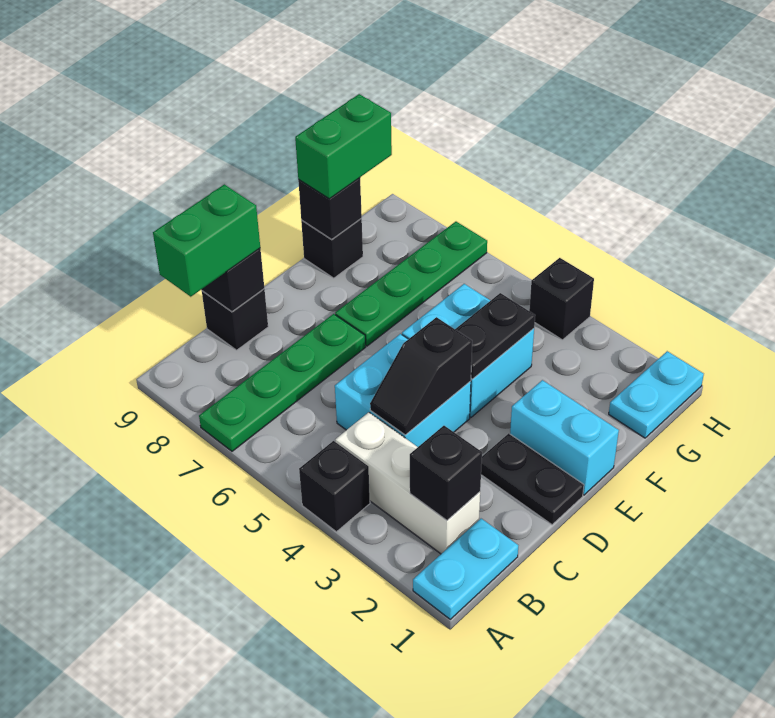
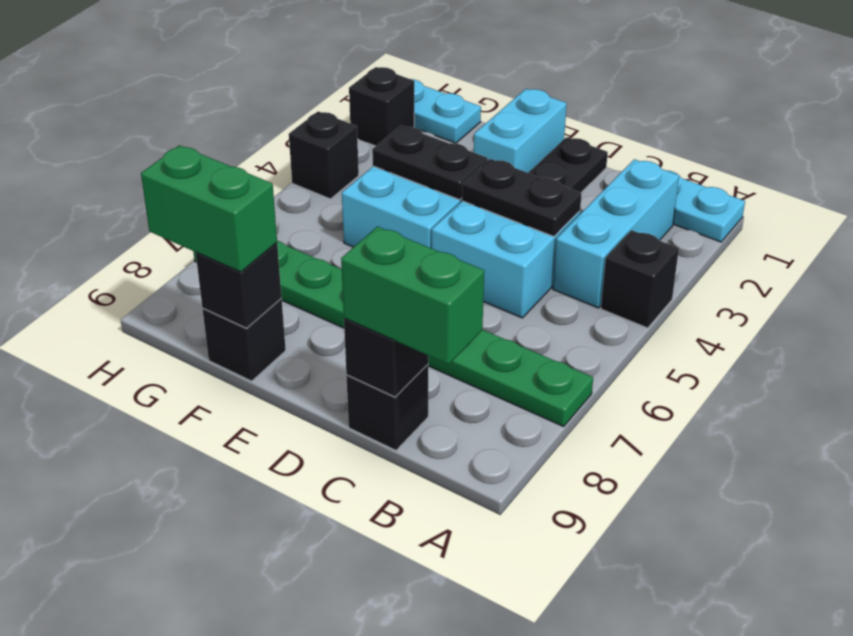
white brick B2:B4 level 1 -> cyan brick B2:B4 level 1
black brick B2 level 2 -> black brick H2 level 1
black slope C4:D4 level 2 top D -> black plate C4:D4 level 2

